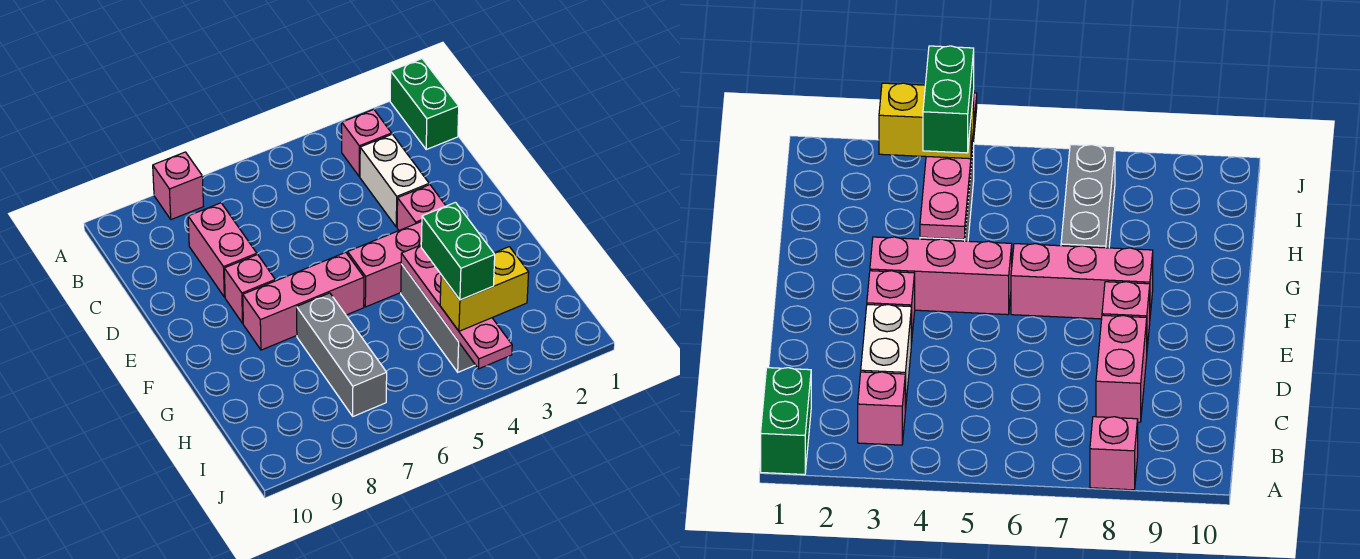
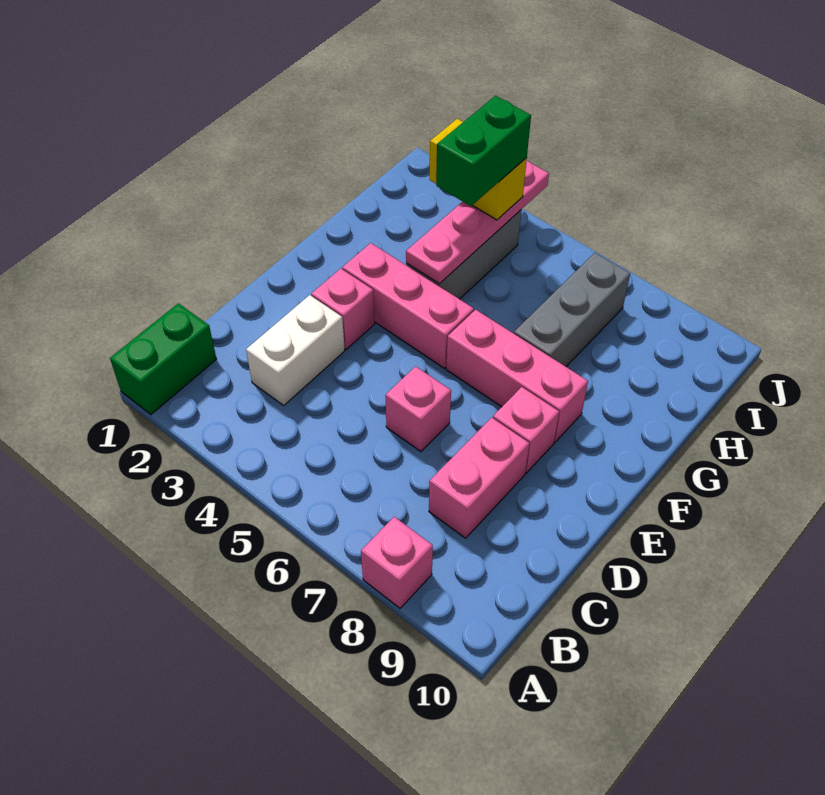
pink brick B3 level 1 -> pink brick D6 level 1

